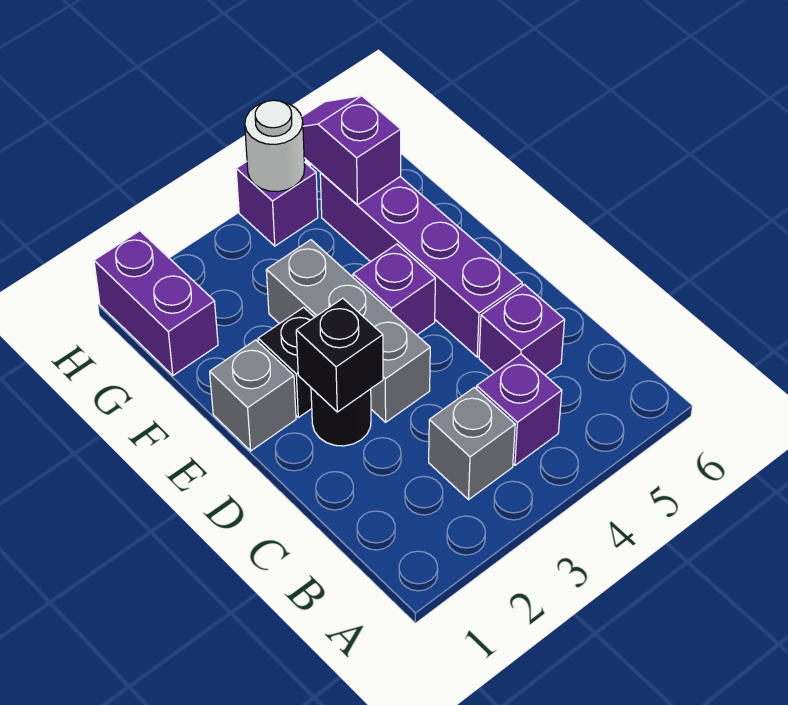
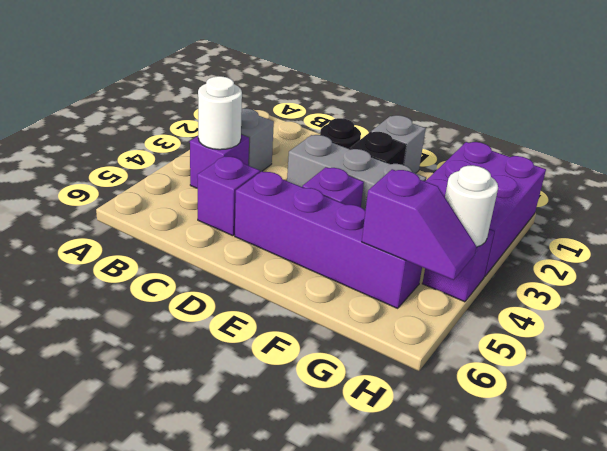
none -> white round brick B4 level 2
black brick D2 level 2 -> none
purple brick G1:H1 level 1 -> purple brick G1:H3 level 1

